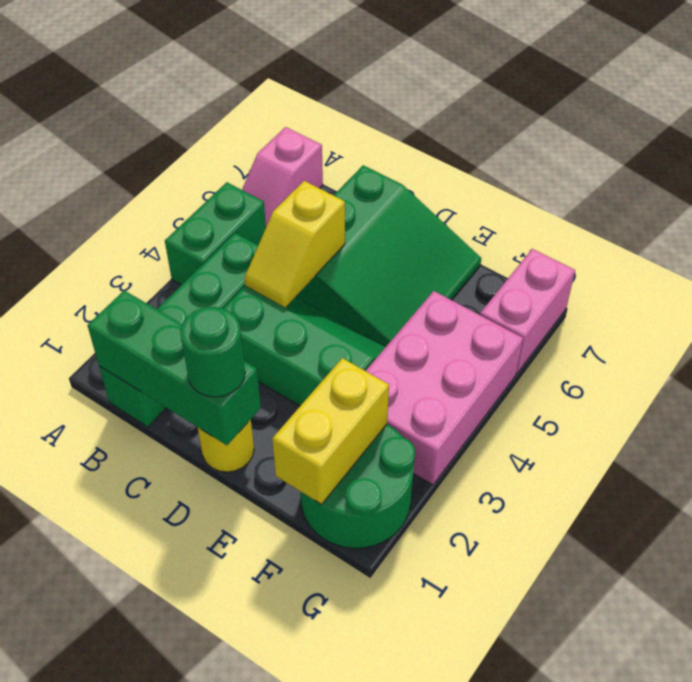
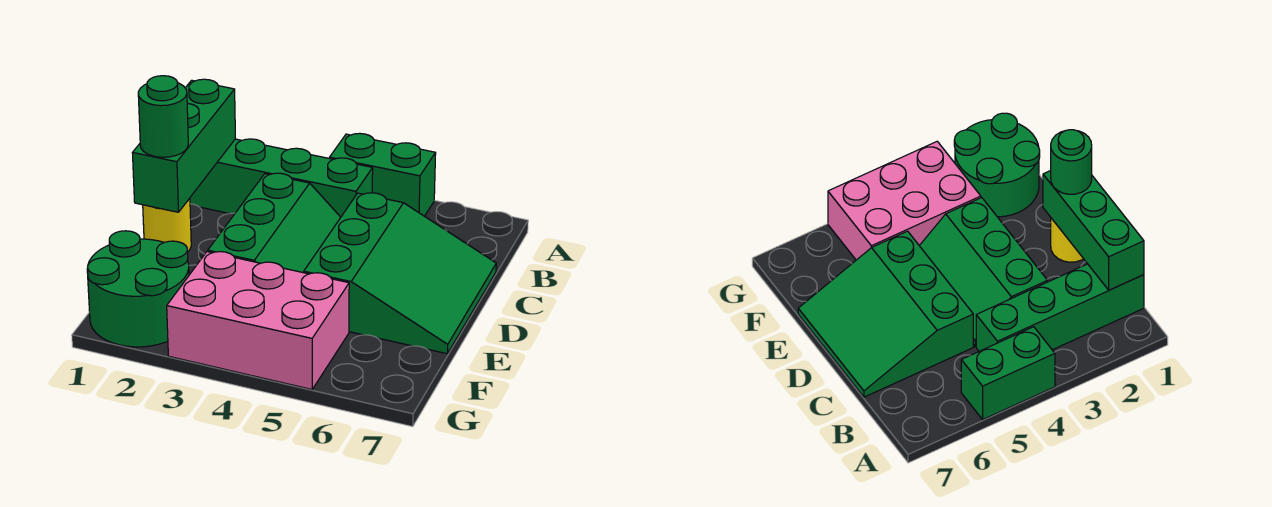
pink slope A6:A7 level 1 top 7 -> none
yellow slope C4:C5 level 2 top 5 -> none
green slope C5:E7 level 1 top C -> green slope C5:E7 level 1 top 5
yellow brick F1:F2 level 2 -> none
pink brick G6:G7 level 1 -> none

